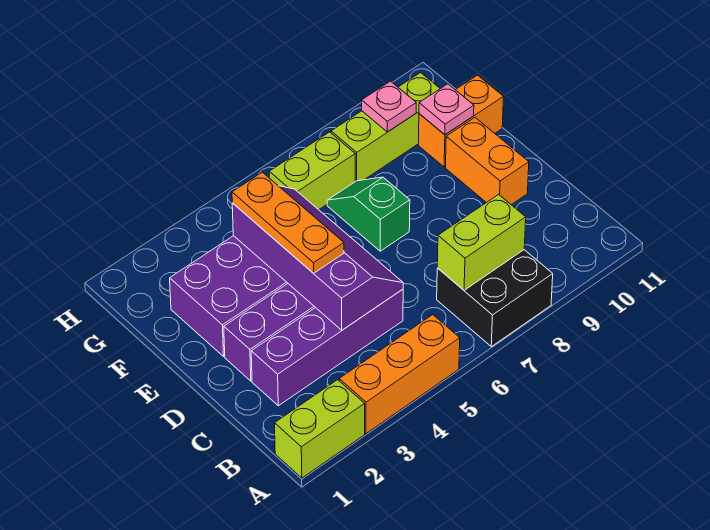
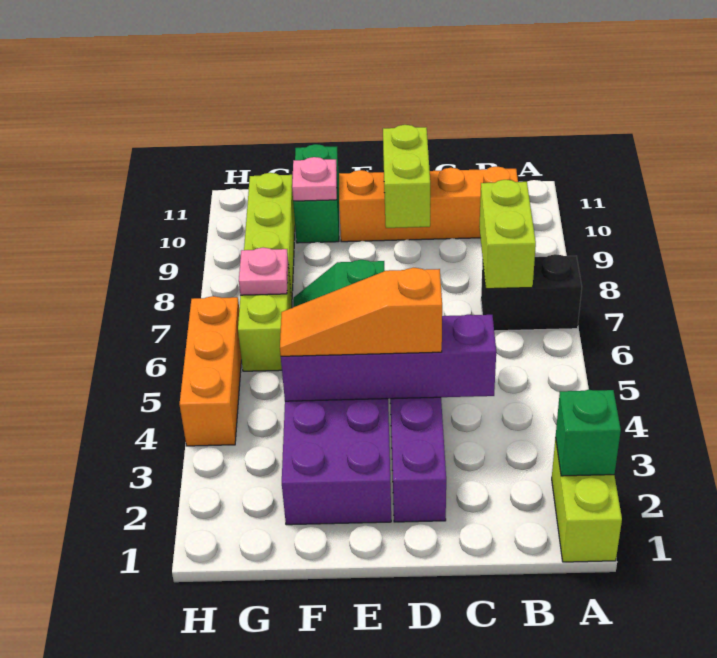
none -> green brick A2 level 2
orange brick A3:A5 level 1 -> orange brick H4:H6 level 1
black brick A7:B8 level 1 -> black brick A7:B7 level 1
purple brick C2:C5 level 1 -> none
orange plate D4:F4 level 3 -> orange slope D4:F4 level 3 top D
none -> lime brick D9:D10 level 2
orange brick D10:E10 level 1 -> orange brick B10:E10 level 1
orange brick F10:F11 level 1 -> green brick F10:F11 level 1
pink plate G9 level 2 -> pink plate G7 level 2

